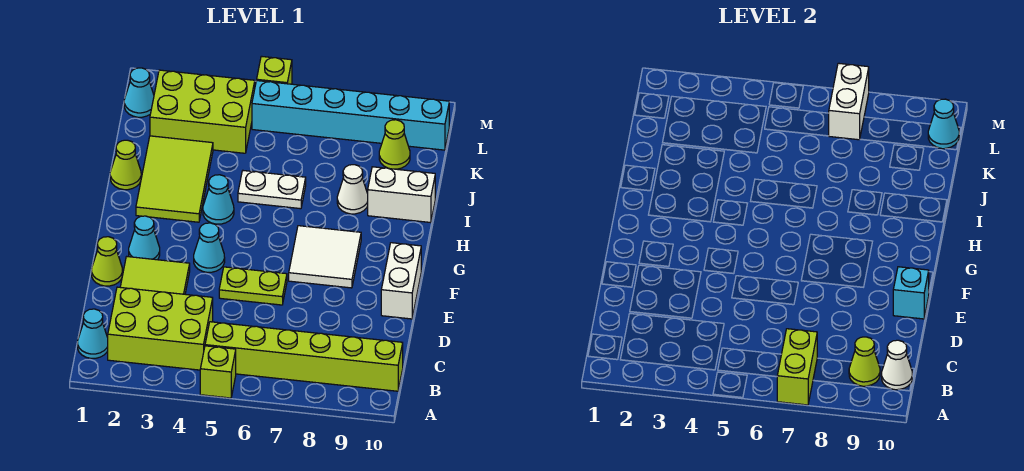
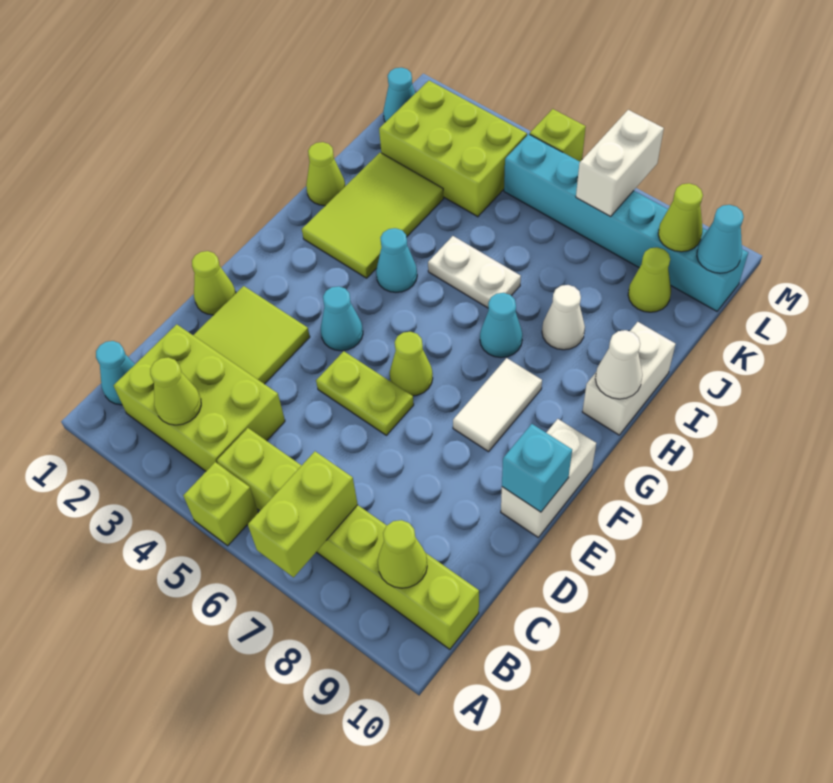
none -> lime cone B3 level 2
white cone B10 level 2 -> white cone H10 level 2
cyan cone F2 level 1 -> cyan cone H7 level 1
none -> lime cone F6 level 1
white tile F7:G8 level 1 -> white tile F8:G8 level 1
white brick I9:I10 level 1 -> white brick H10:I10 level 1
none -> lime cone L9 level 2

